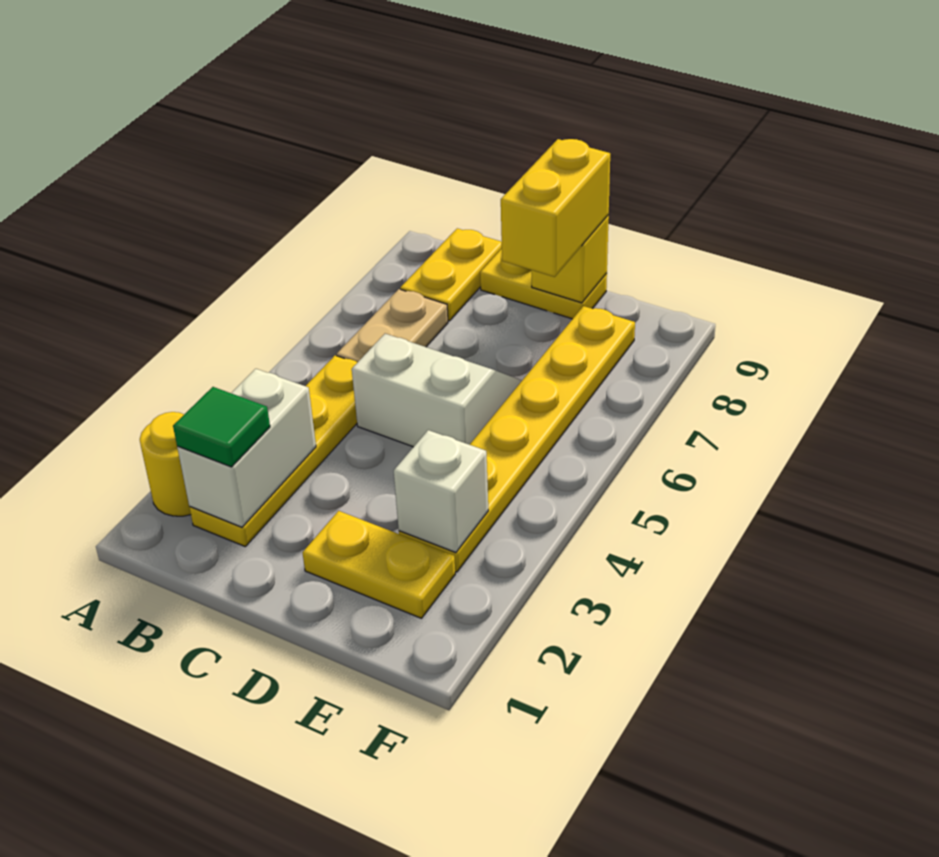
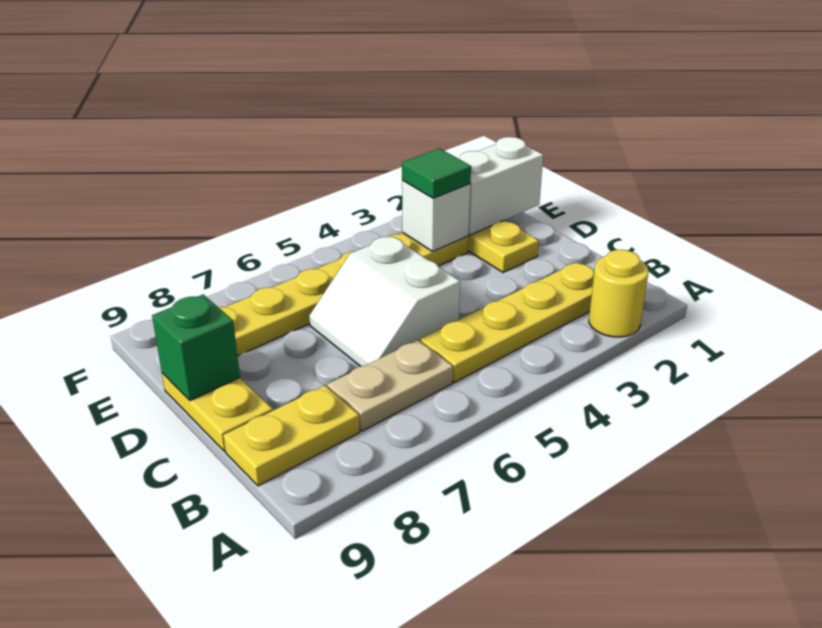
white brick B2:B3 level 2 -> white brick E1:E2 level 2
green tile B2 level 3 -> green tile E3 level 3
yellow brick D8:D9 level 3 -> none
yellow brick D9 level 2 -> green brick D9 level 2

